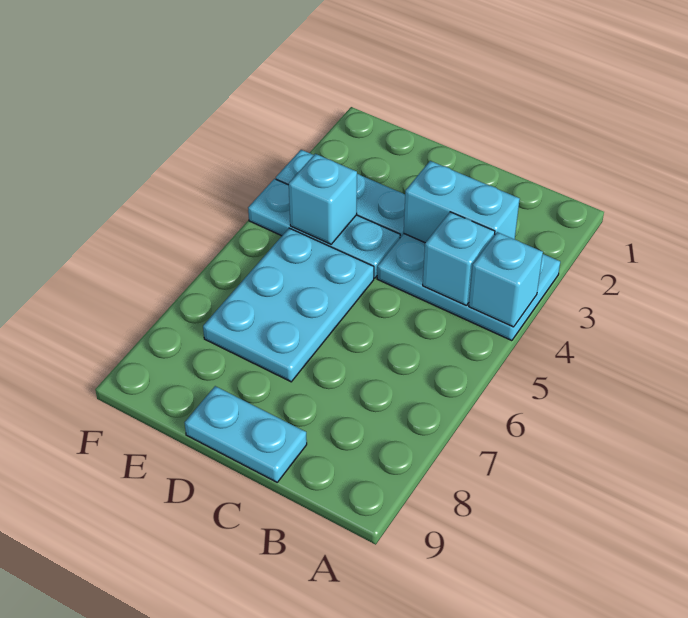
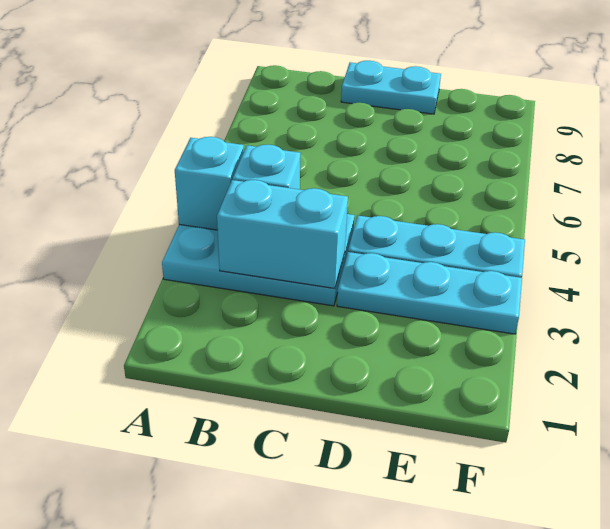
cyan plate D5:E7 level 1 -> none
cyan brick E4 level 2 -> none

